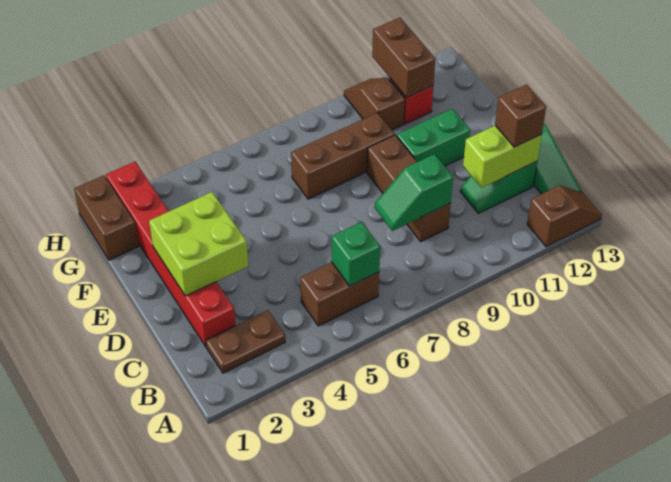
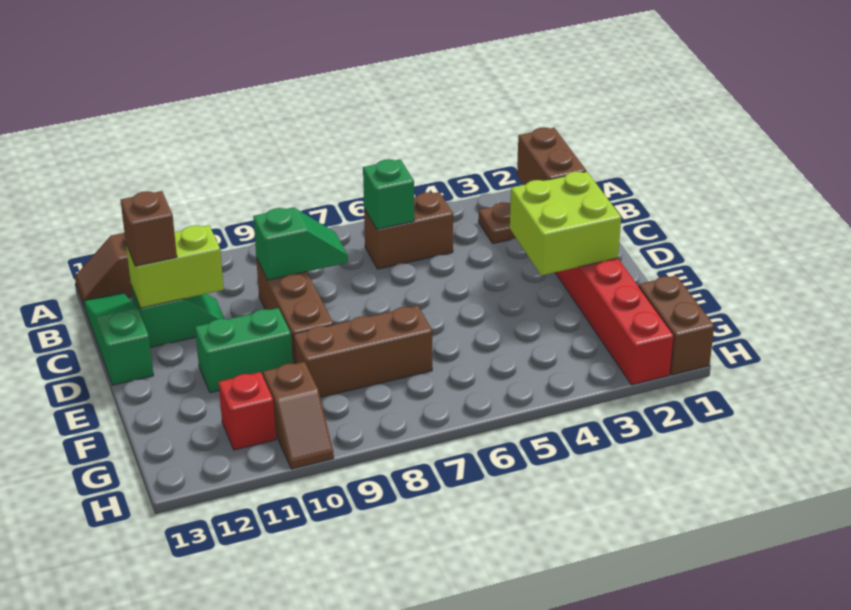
brown brick G11:H11 level 2 -> brown brick B2:C2 level 2

